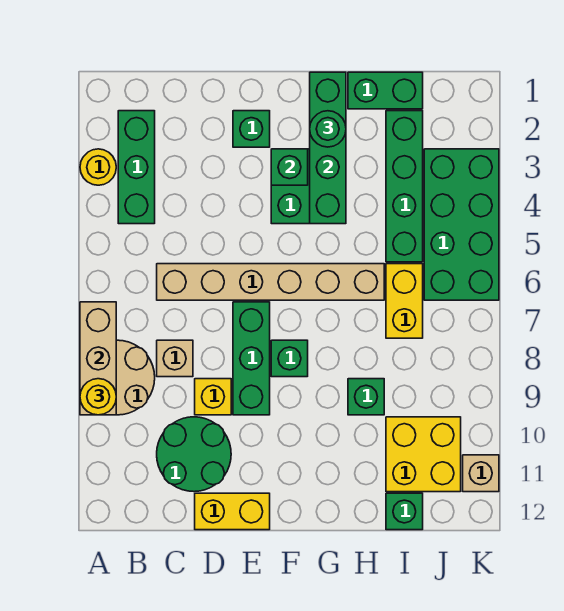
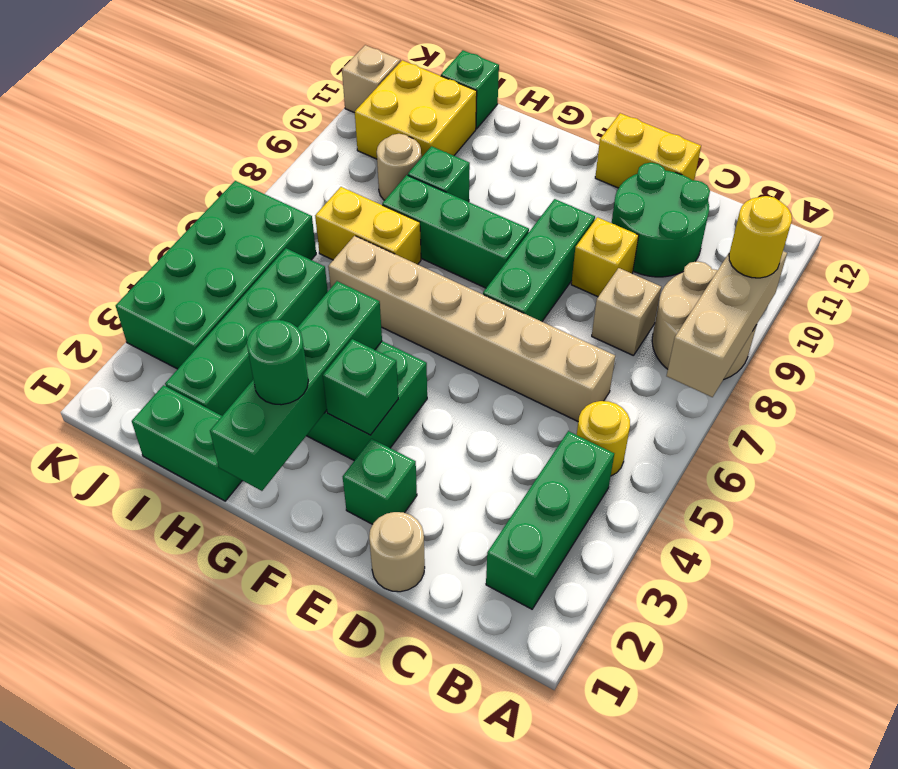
yellow round brick A3 level 1 -> yellow round brick B5 level 1
none -> tan round brick D1 level 1
green brick F8 level 1 -> green brick F8:H8 level 1
yellow brick I6:I7 level 1 -> yellow brick H7:I7 level 1
none -> tan round brick I9 level 1

